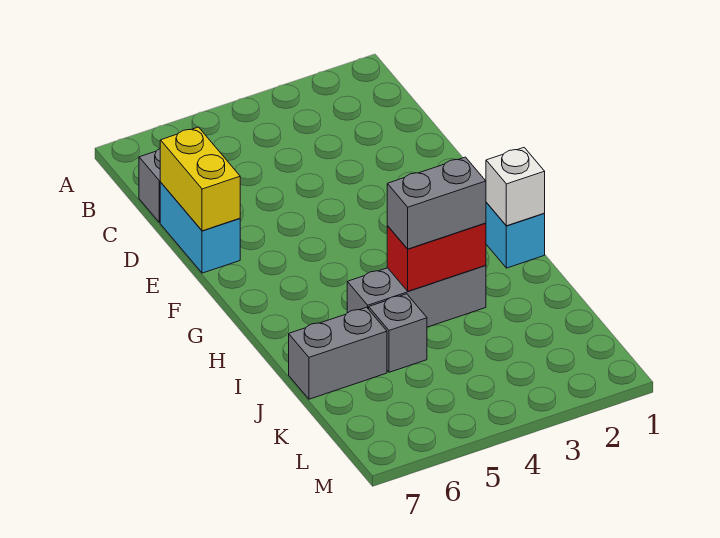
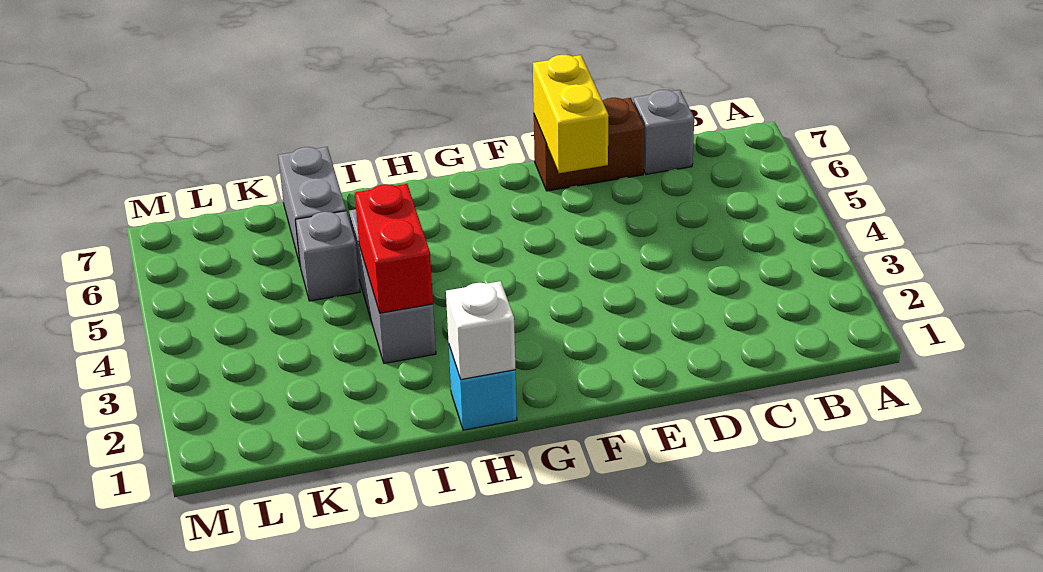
cyan brick D7:E7 level 1 -> brown brick D7:E7 level 1
yellow brick D7:E7 level 2 -> yellow brick E6:E7 level 2
grey brick I3:I4 level 3 -> none

